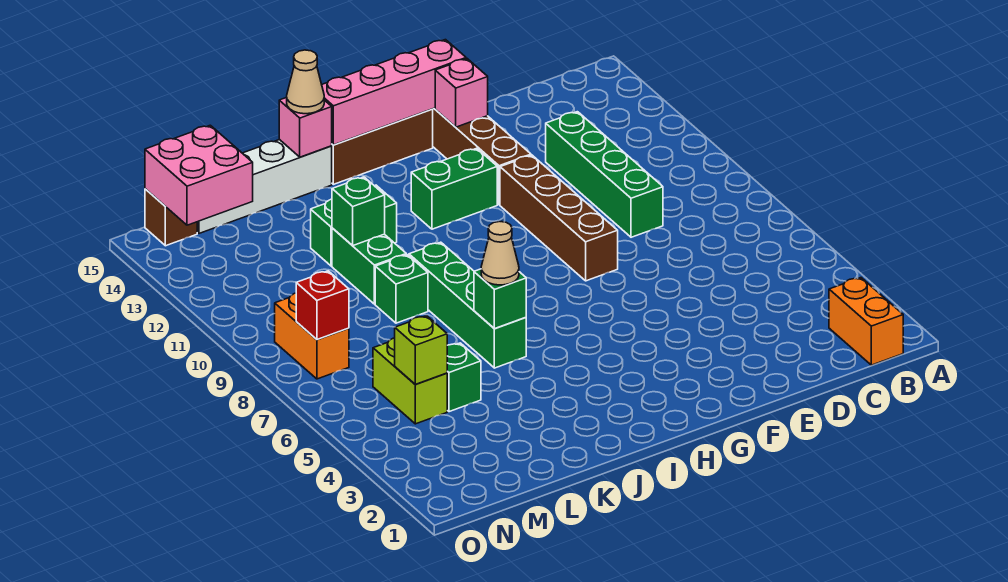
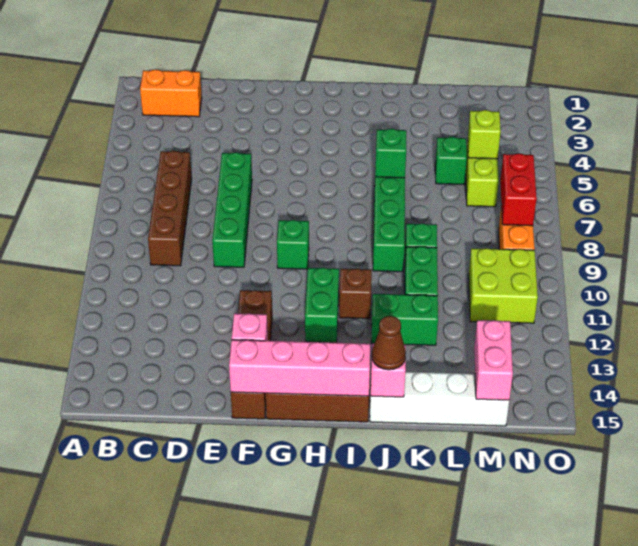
orange brick B1:B2 level 1 -> orange brick B2:C2 level 1
green brick D9:D12 level 1 -> green brick E6:E9 level 1
brown brick F8:F11 level 1 -> brown brick C6:C9 level 1
green brick G12:H12 level 1 -> green brick H11:H12 level 1
tan cone J6 level 3 -> none
tan cone J15 level 3 -> brown cone J15 level 3
green brick K11 level 2 -> green brick G9 level 1
none -> lime brick M10:N11 level 1
pink brick M14:N15 level 2 -> pink brick M14:M15 level 2
red brick N8 level 2 -> red brick N7:N8 level 2
brown brick N15 level 1 -> brown brick I11 level 1

